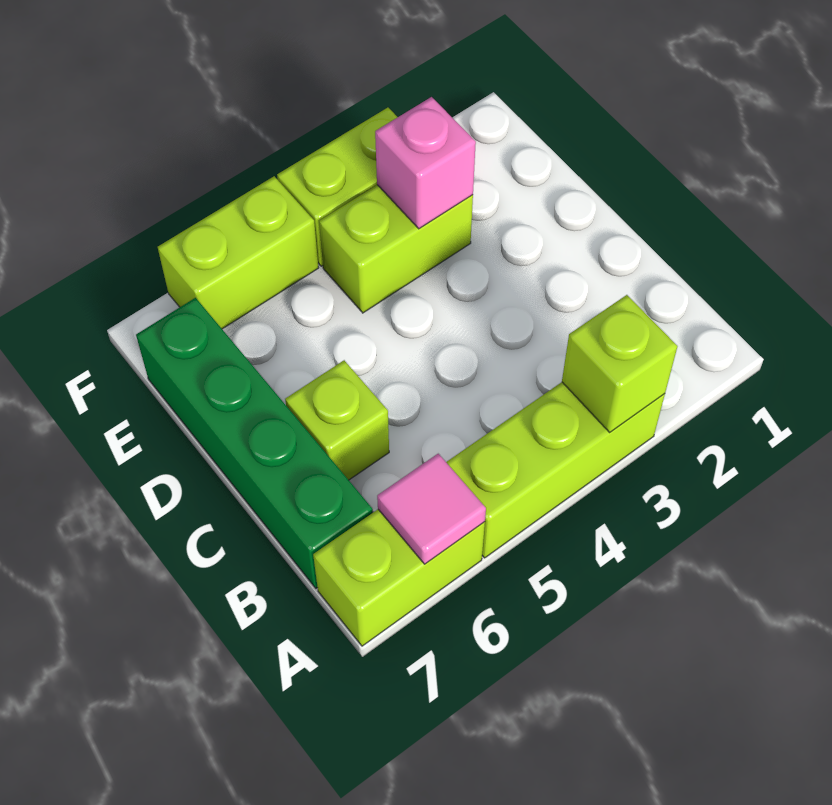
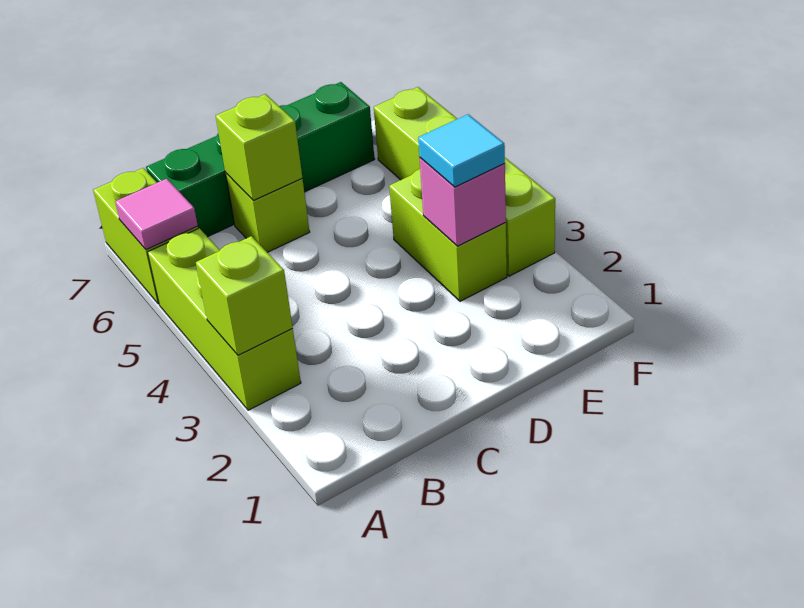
none -> lime brick C6 level 2
none -> cyan tile E3 level 3

